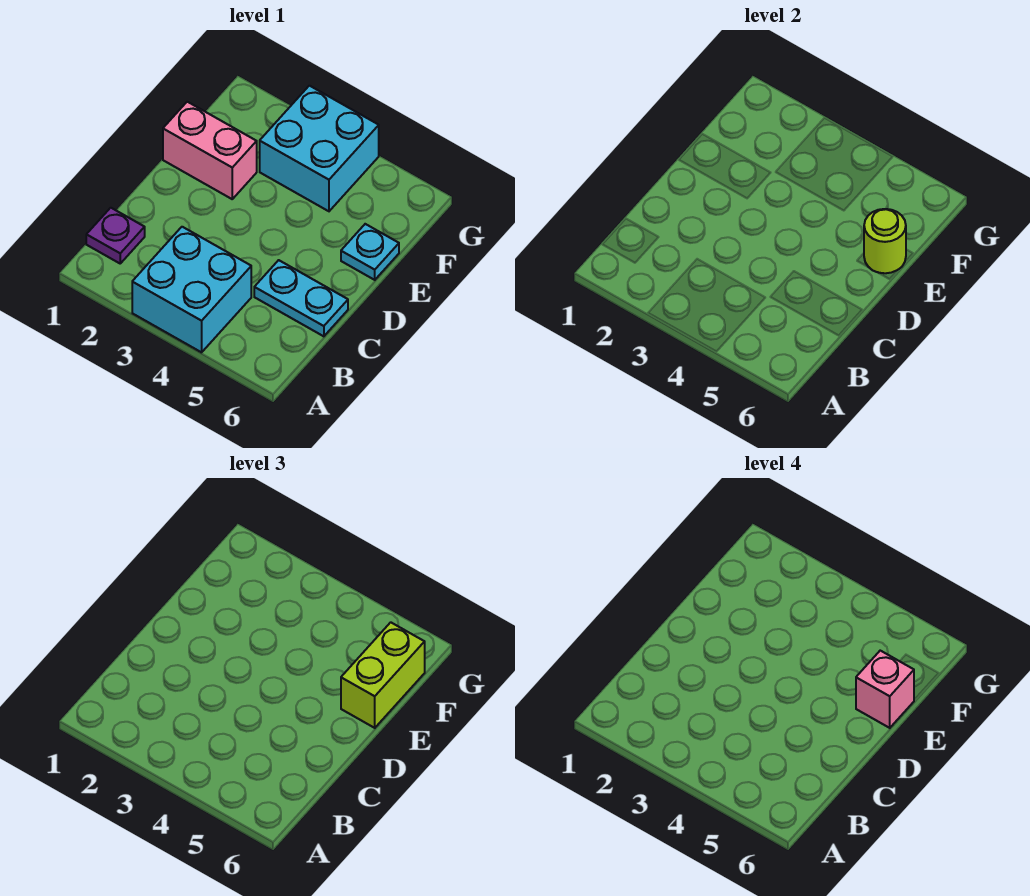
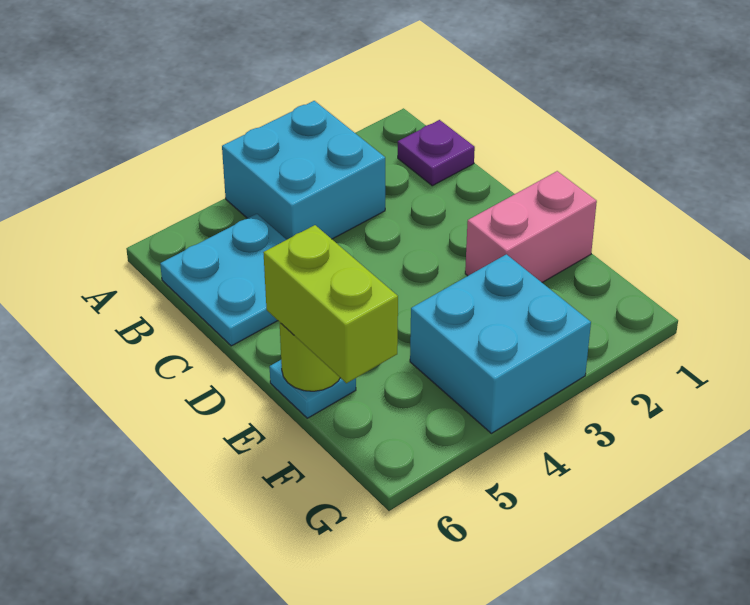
cyan plate C5:C6 level 1 -> cyan plate B5:C6 level 1
pink brick E6 level 4 -> none

